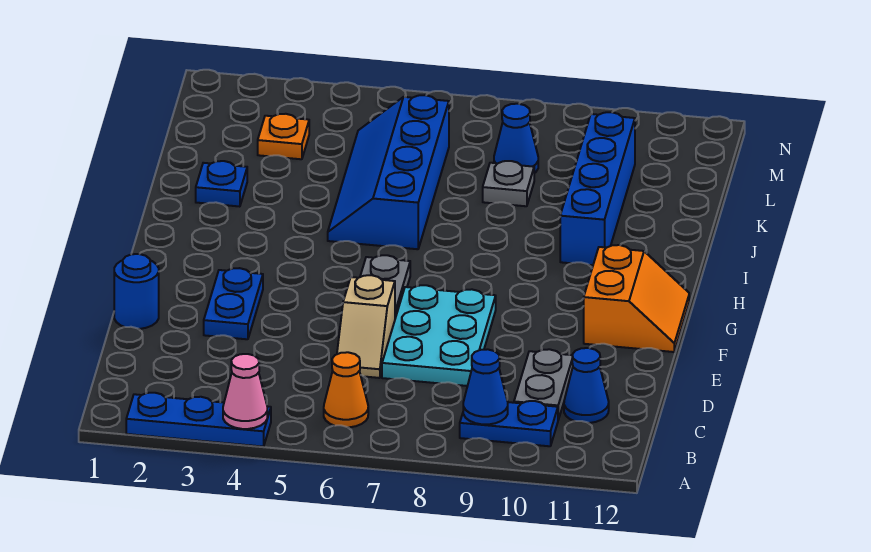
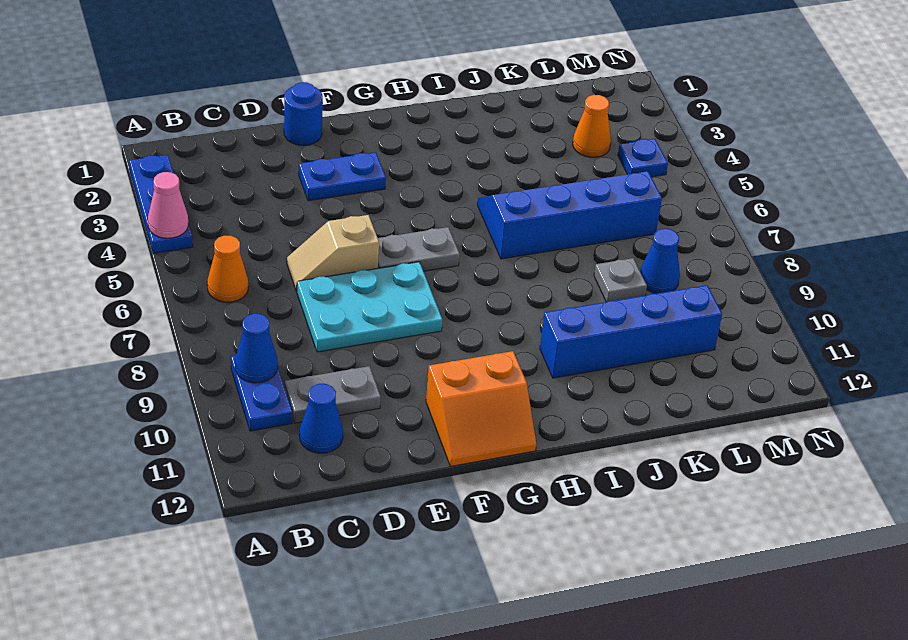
blue plate J2 level 1 -> blue plate M4 level 1
orange plate L3 level 1 -> orange cone L3 level 1

